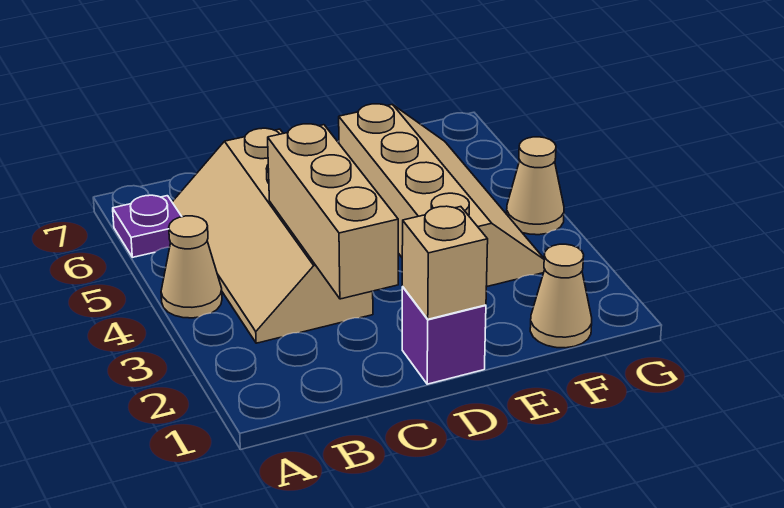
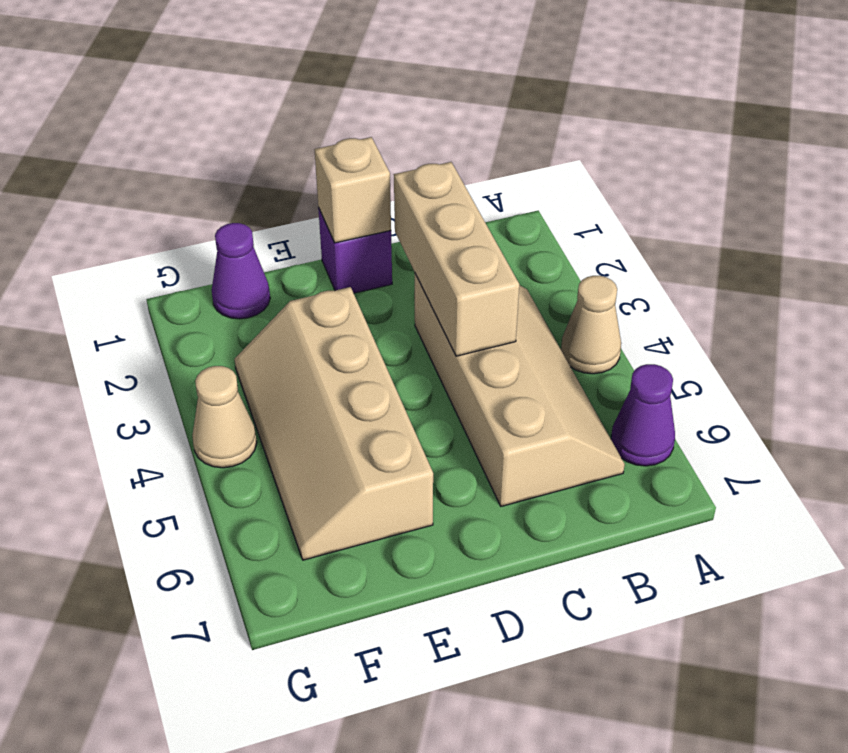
purple plate A6 level 1 -> purple cone A6 level 1
tan cone F1 level 1 -> purple cone F1 level 1

